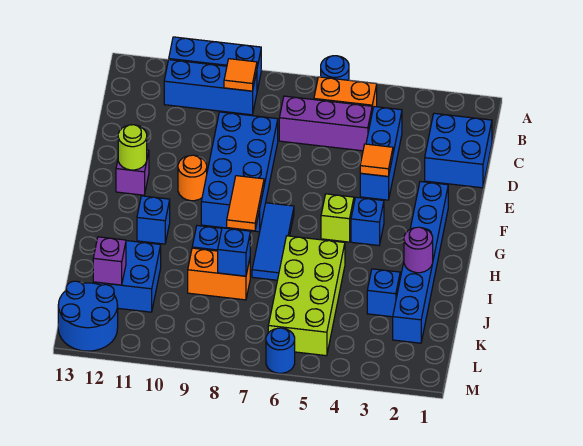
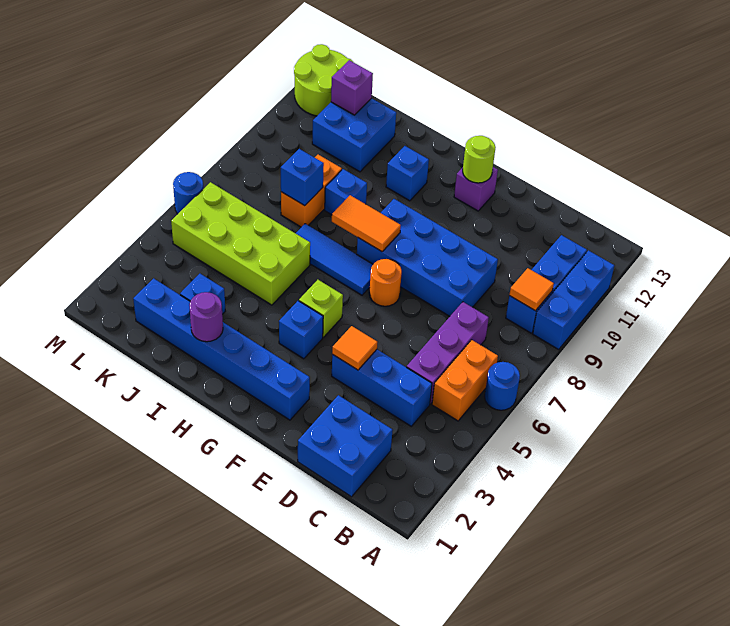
orange round brick F10 level 1 -> orange round brick F7 level 1
blue round brick L12:M13 level 1 -> lime round brick L12:M13 level 1

